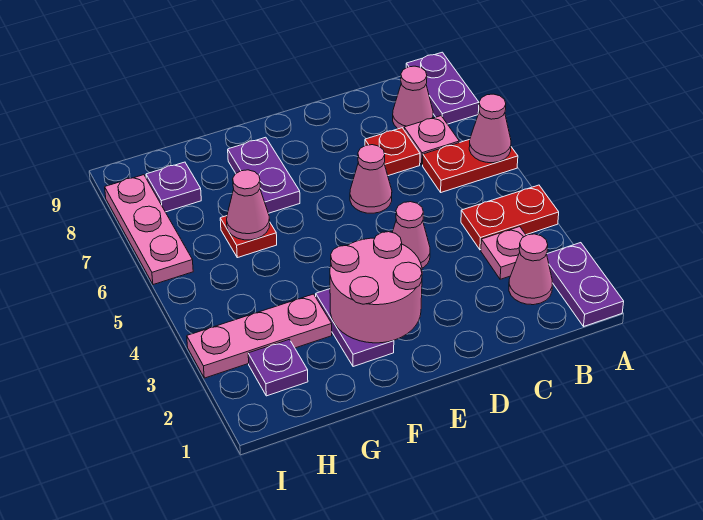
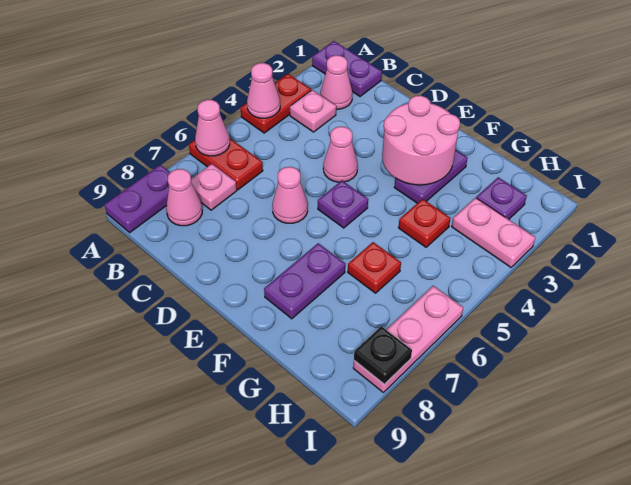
purple plate A1:A2 level 1 -> purple plate A1:B1 level 1
red plate A4:B4 level 1 -> red plate A3:A4 level 1
red plate C7 level 1 -> red plate G4 level 1
pink plate G3:I3 level 1 -> pink plate H3:I3 level 1
pink cone G6 level 2 -> pink cone A4 level 2
purple plate H8 level 1 -> purple plate E5 level 1
none -> black plate I8 level 2

